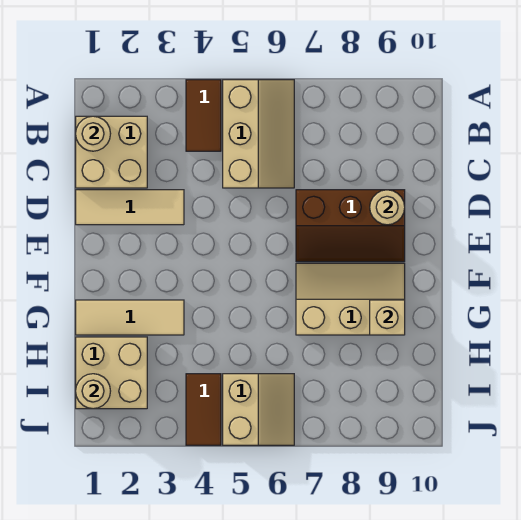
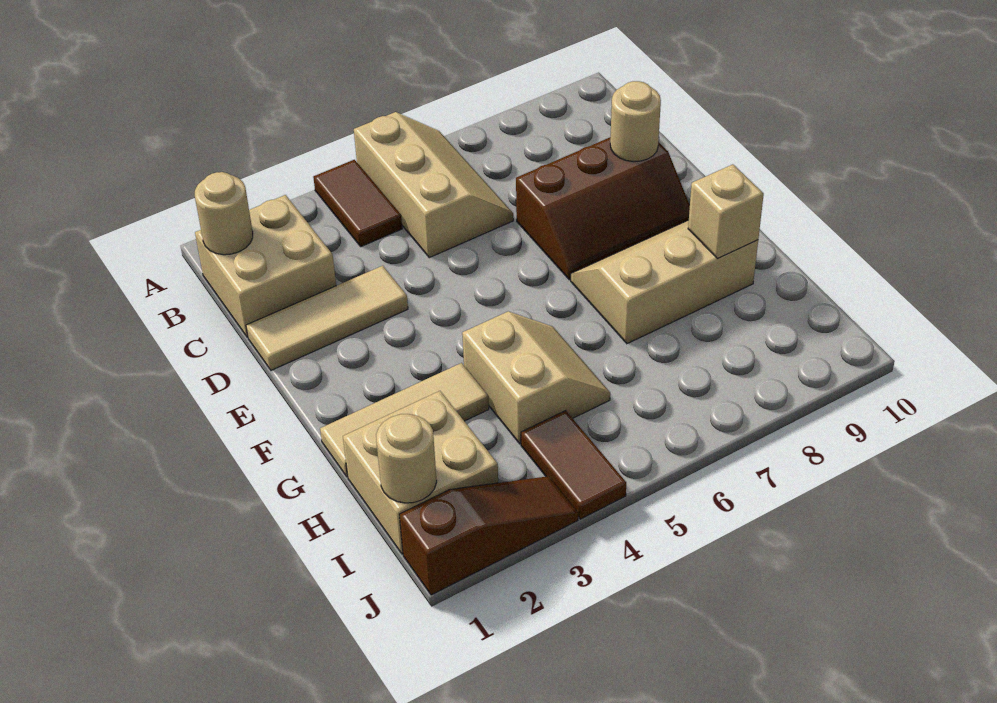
tan slope I5:J6 level 1 top 5 -> tan slope G4:H5 level 1 top 4
none -> brown slope J1:J3 level 1 top 1

